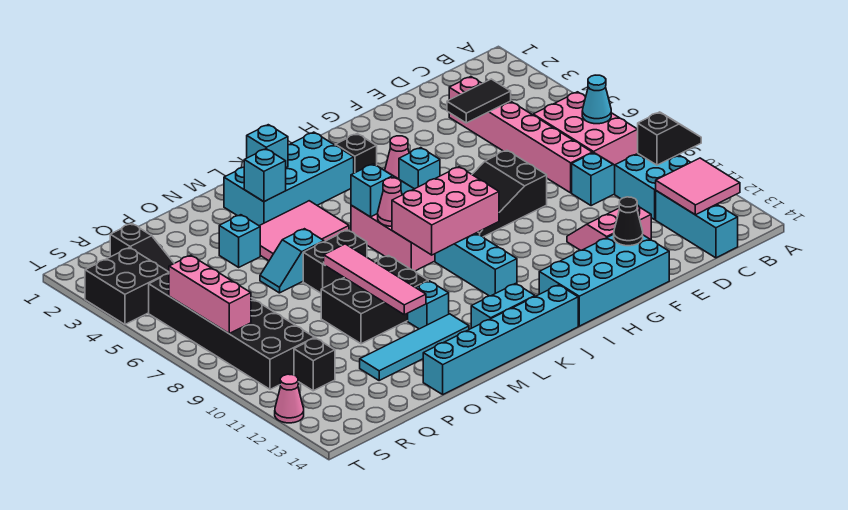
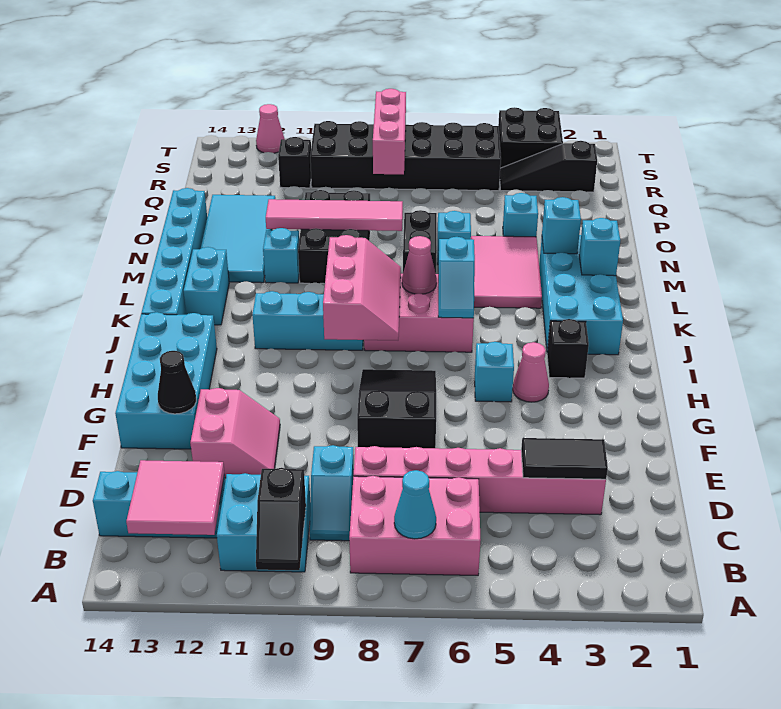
black tile D4:E4 level 2 -> black tile D3:D4 level 2
pink brick I8:K9 level 2 -> pink slope I8:K9 level 2 top 9
cyan tile M12:P12 level 1 -> cyan tile M12:P13 level 1
pink brick S6:S8 level 2 -> pink brick Q8:S8 level 2

